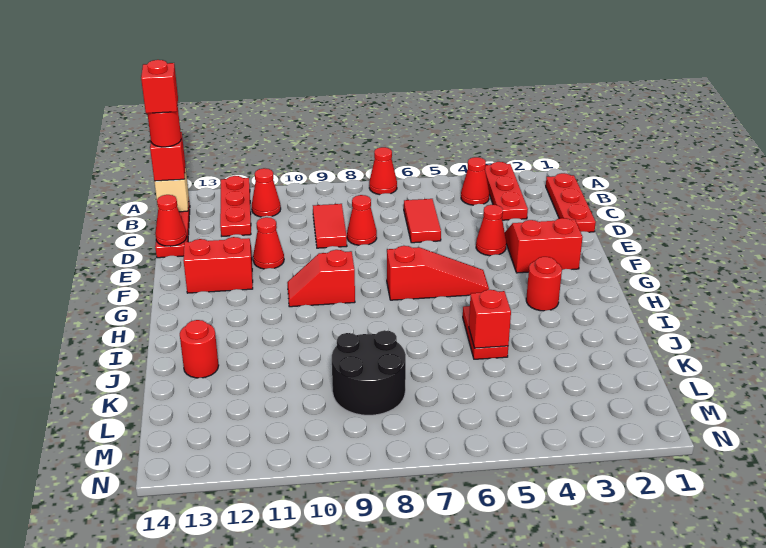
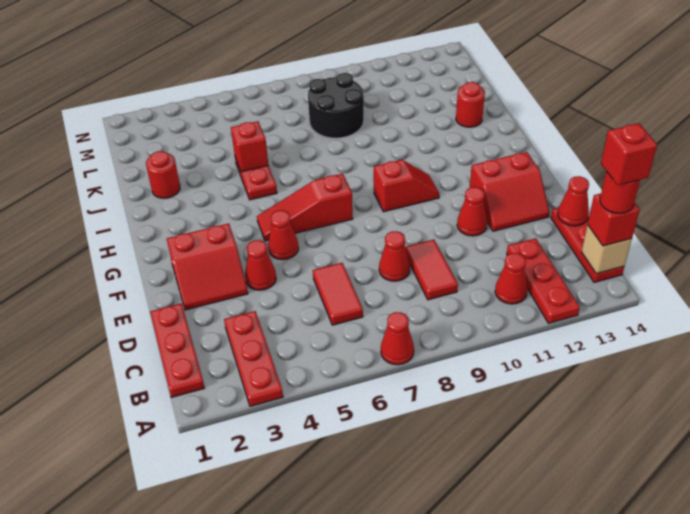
red cone B4 level 1 -> red cone F5 level 1
red round brick H3 level 1 -> red round brick J2 level 1

